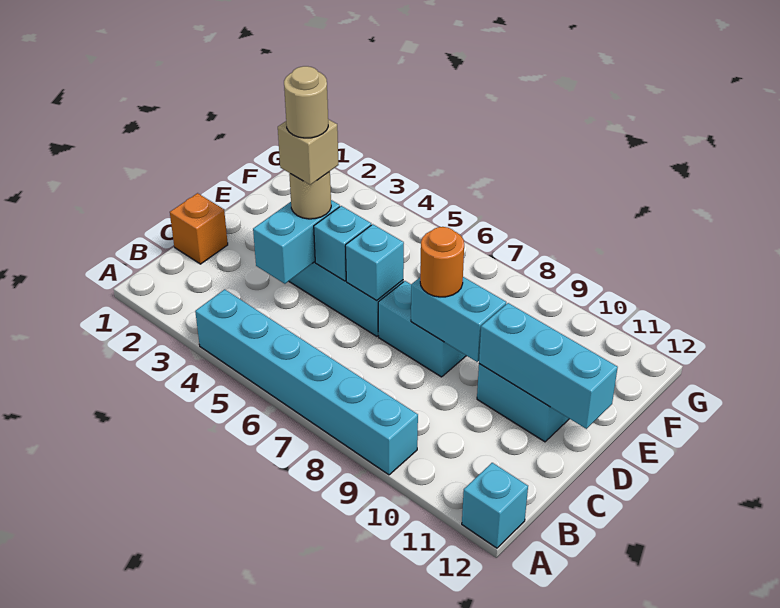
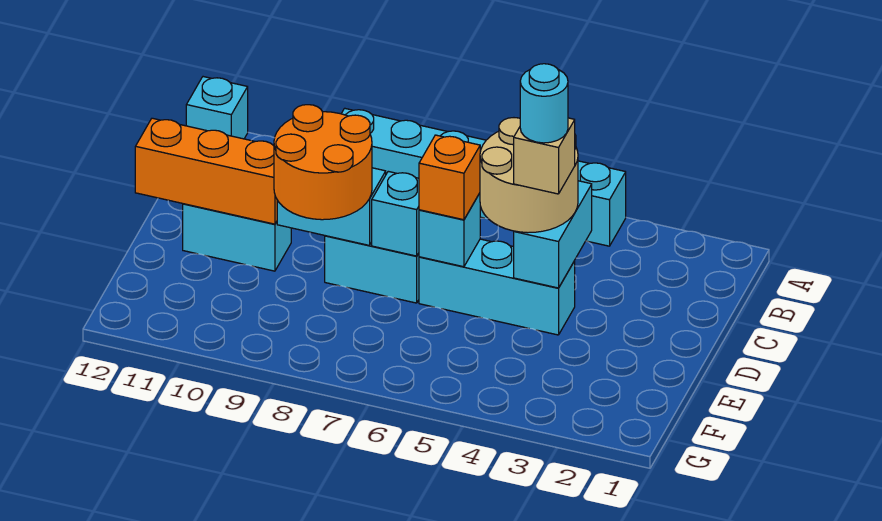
orange brick C1 level 1 -> orange brick D6 level 3
tan round brick D4 level 3 -> tan round brick C4:D5 level 3
tan round brick D4 level 5 -> cyan round brick D4 level 5
cyan brick D5 level 2 -> cyan brick D7 level 2
orange round brick D8 level 3 -> orange round brick D8:E9 level 3
cyan brick D10:D12 level 2 -> orange brick D10:D12 level 2

